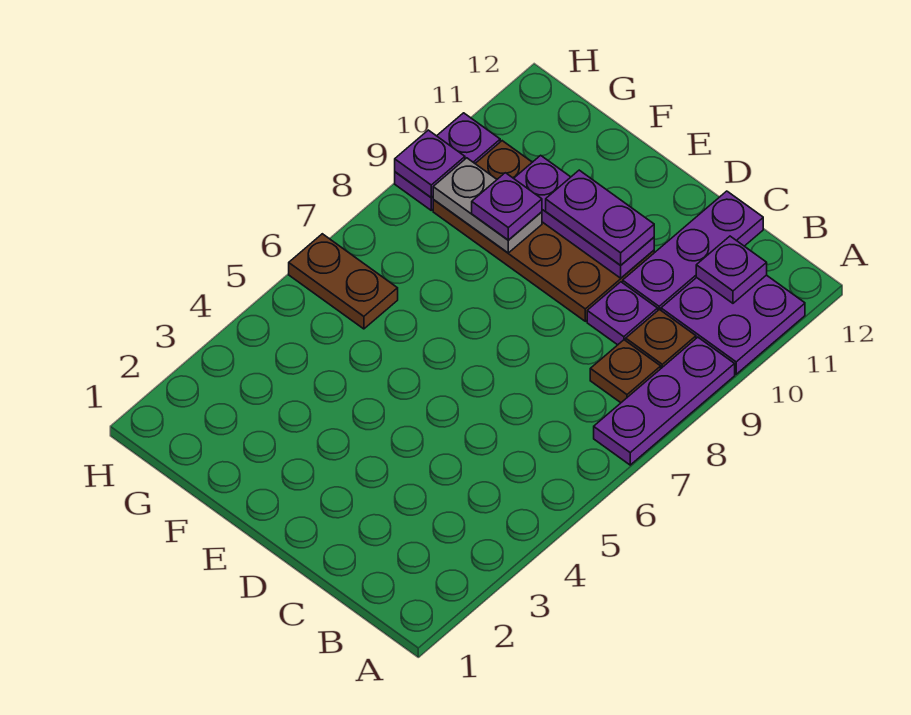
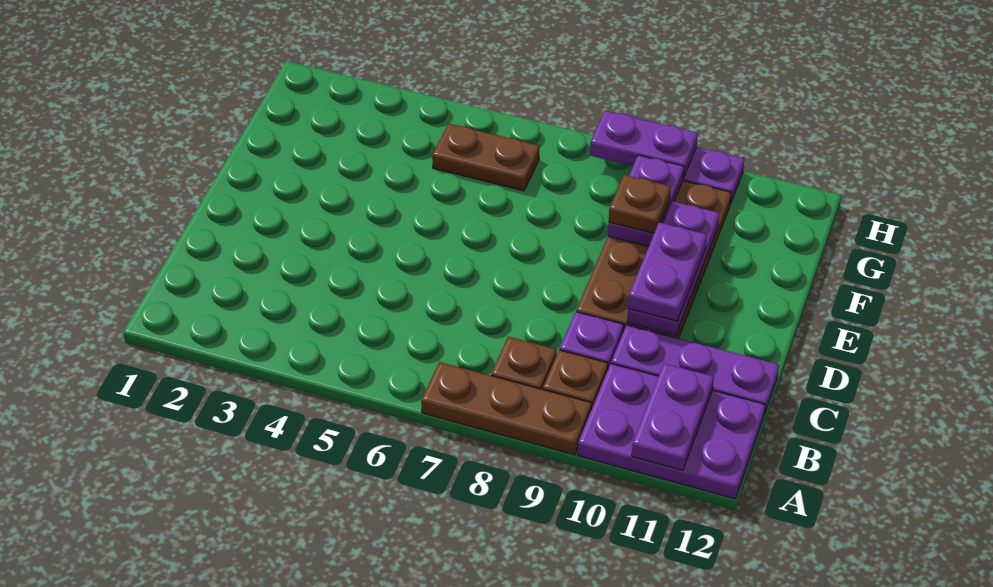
purple plate A7:A9 level 1 -> brown plate A7:A9 level 1
purple plate A10:B11 level 1 -> purple plate A10:B12 level 1
purple plate B11 level 2 -> purple plate A11:B11 level 2
grey plate F9:G9 level 2 -> purple plate F9:G9 level 2
purple plate F9 level 3 -> brown plate F9 level 3
brown plate G6:H6 level 1 -> brown plate G5:G6 level 1
purple plate H9 level 2 -> purple plate H8:H9 level 2

